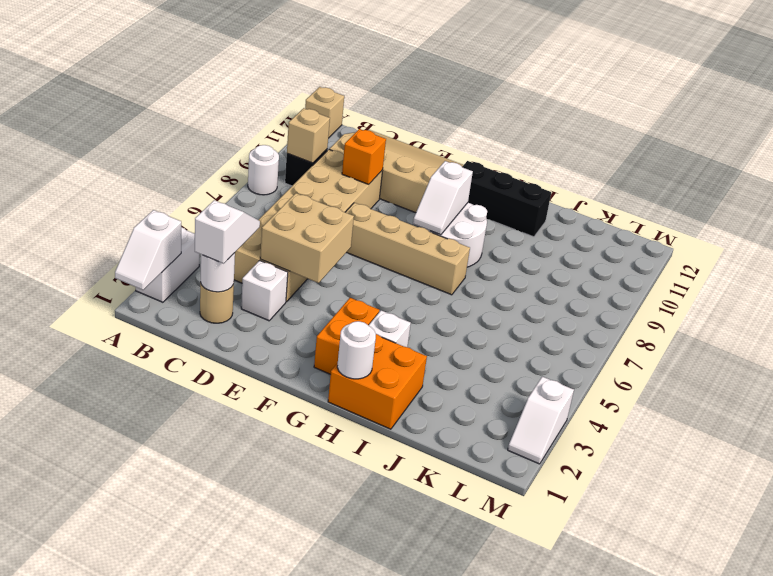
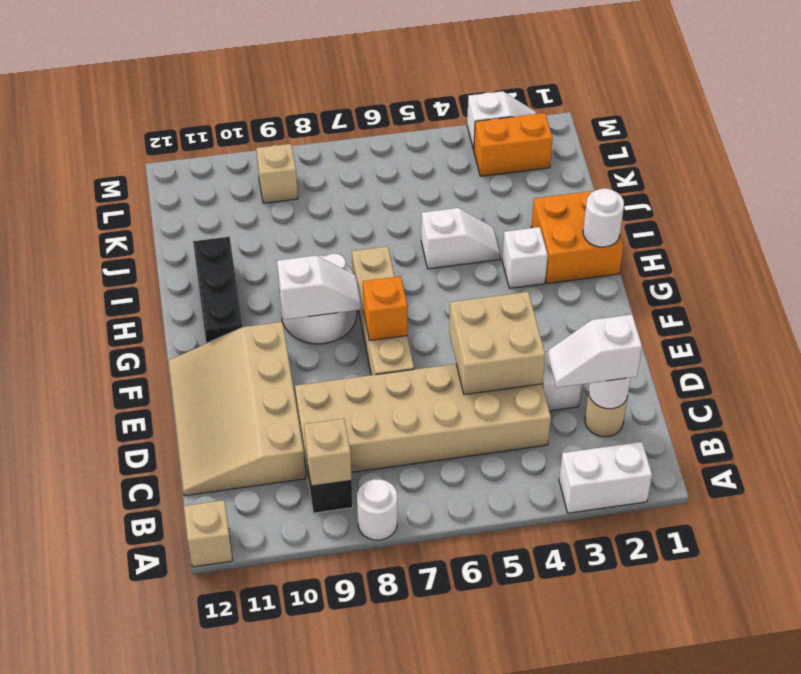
white slope A1:A2 level 2 top 2 -> white slope I4:I5 level 1 top 5
orange brick D9 level 2 -> orange brick F7 level 2
orange brick G2:G3 level 1 -> orange brick L2:L3 level 1
none -> tan brick L9 level 1

